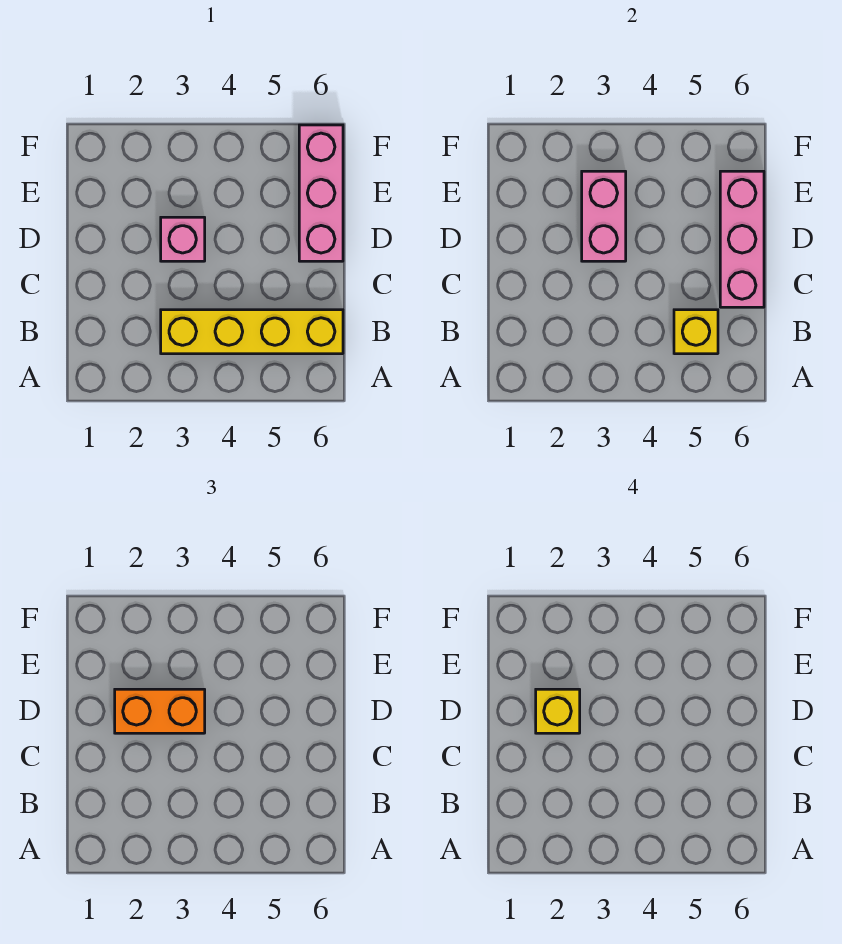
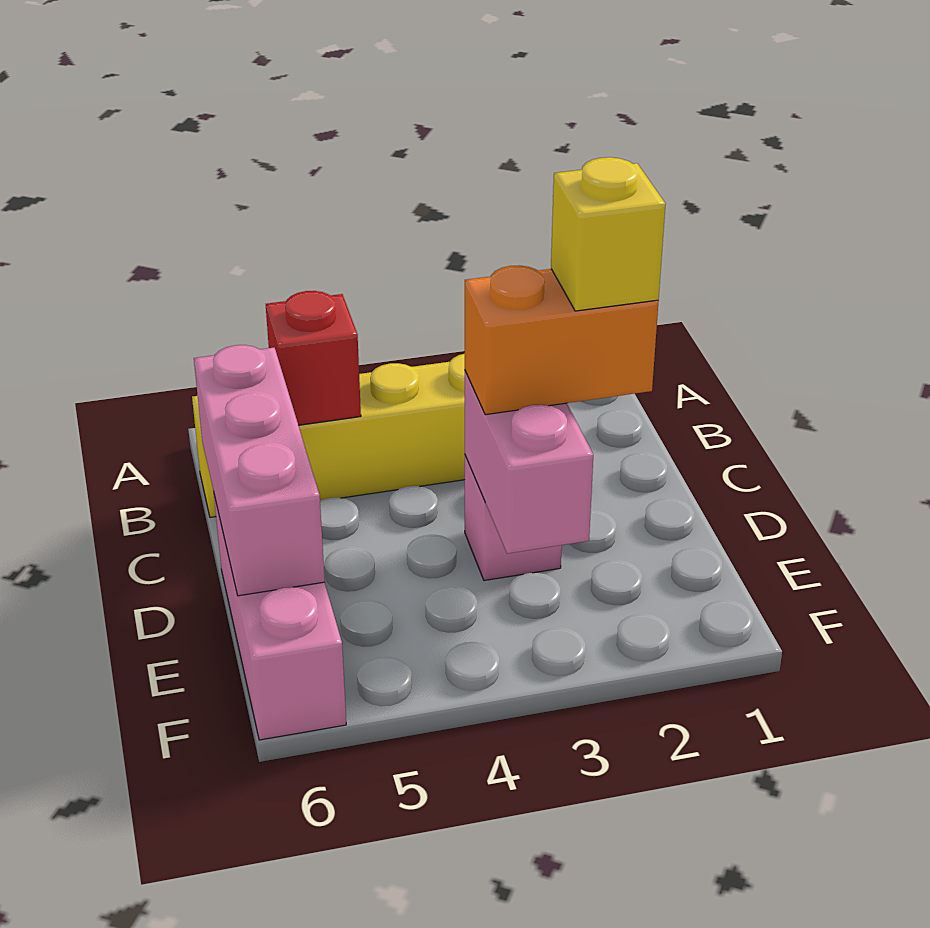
yellow brick B5 level 2 -> red brick B5 level 2

